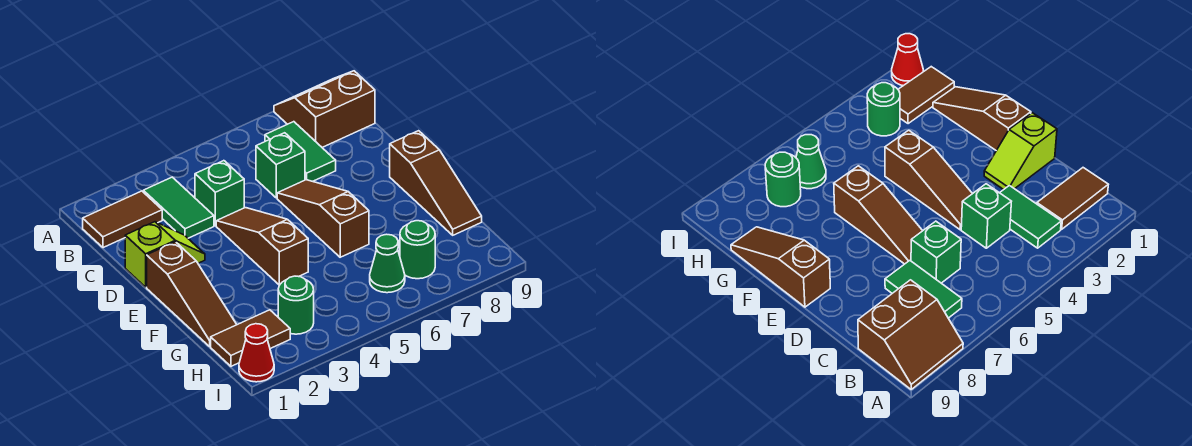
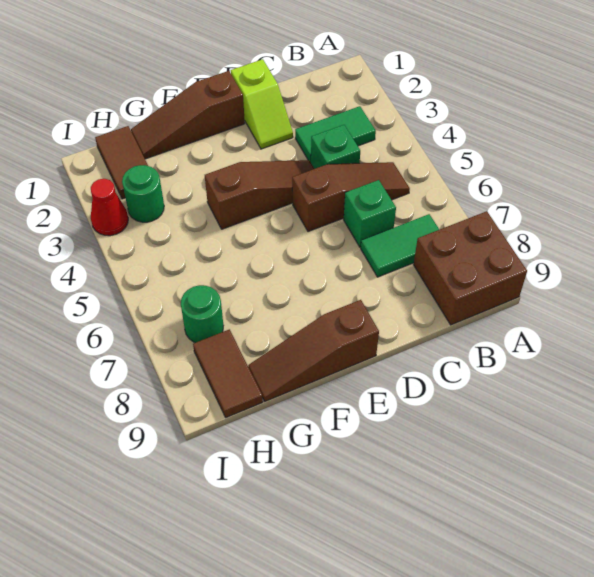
brown slope A8:B9 level 1 top B -> brown brick A8:B9 level 1
brown tile B1:B2 level 1 -> brown tile H8:H9 level 1
brown slope D6:F6 level 1 top F -> brown slope B5:D5 level 1 top D
green cone H6 level 1 -> none
red cone I1 level 1 -> red cone I3 level 1

